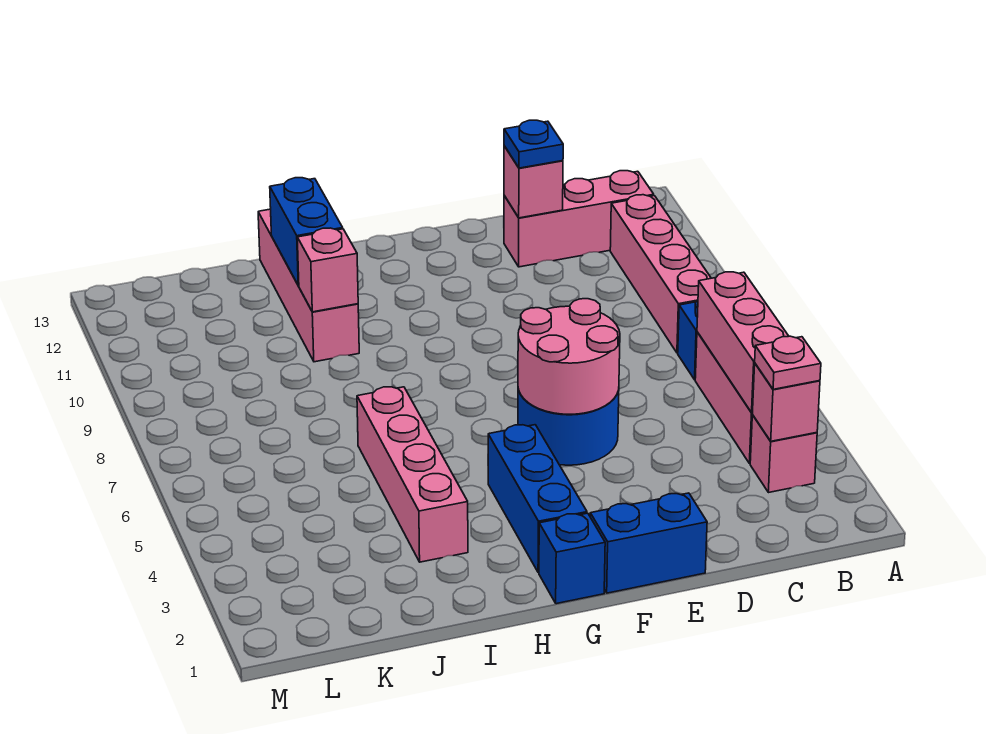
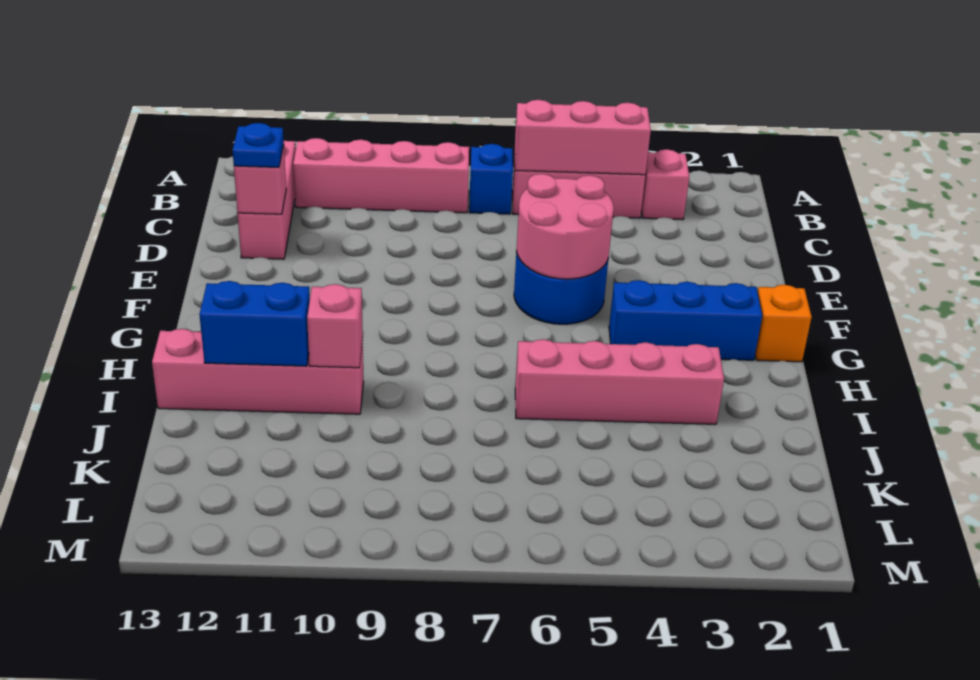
pink brick B3 level 2 -> none
pink plate B3 level 3 -> none
blue brick E1:F1 level 1 -> none
blue brick G1 level 1 -> orange brick G1 level 1

